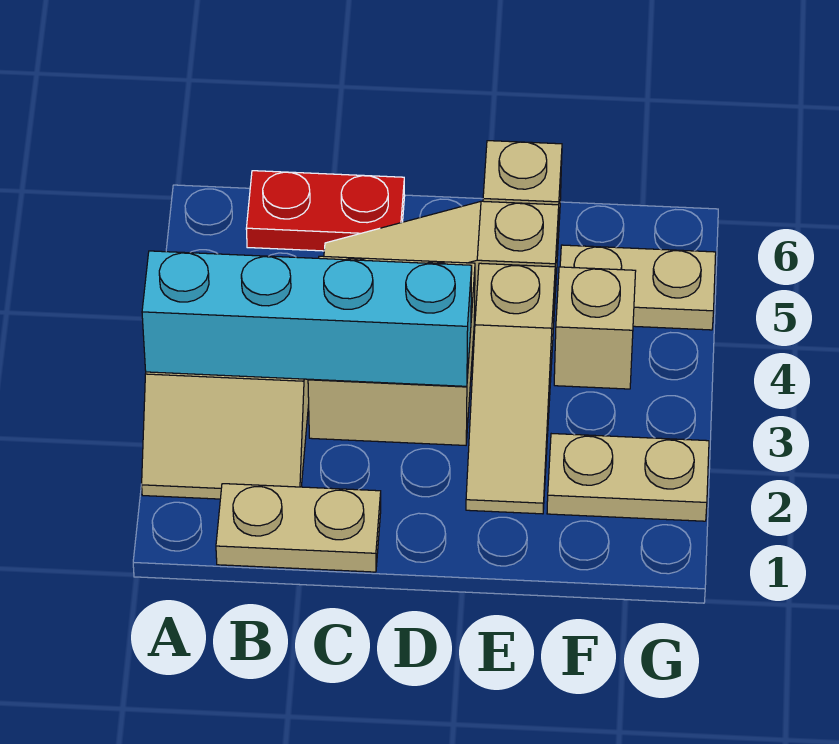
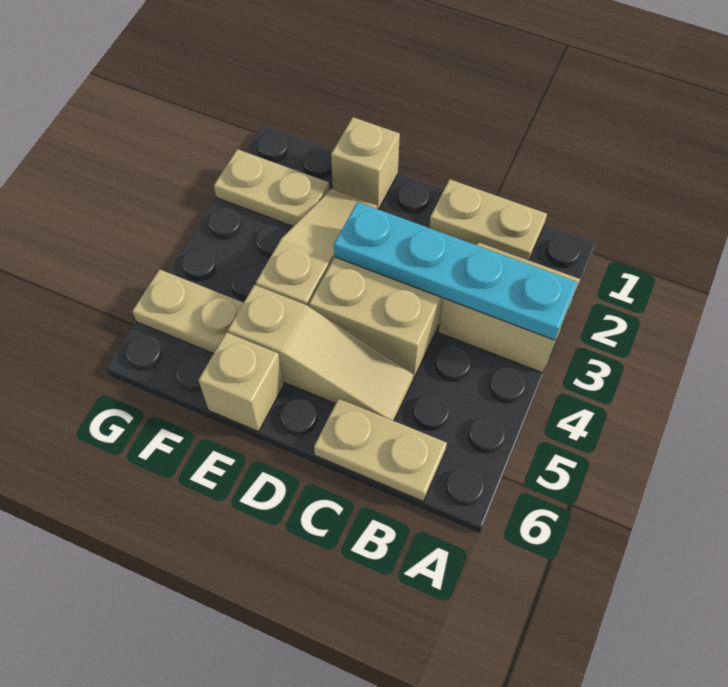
cyan brick A3:D3 level 2 -> cyan plate A3:D3 level 2
red plate B6:C6 level 1 -> tan plate B6:C6 level 1
tan brick F4 level 1 -> tan brick E1 level 1

